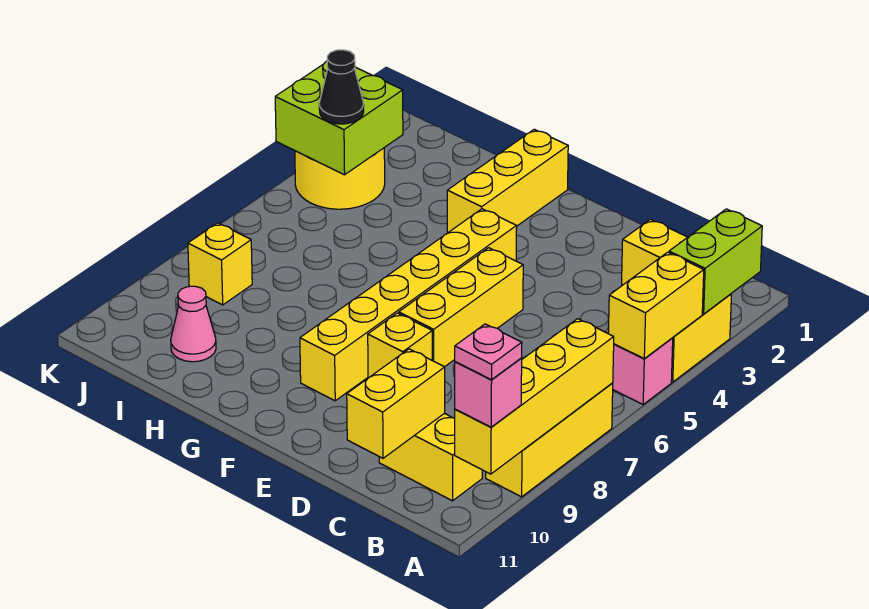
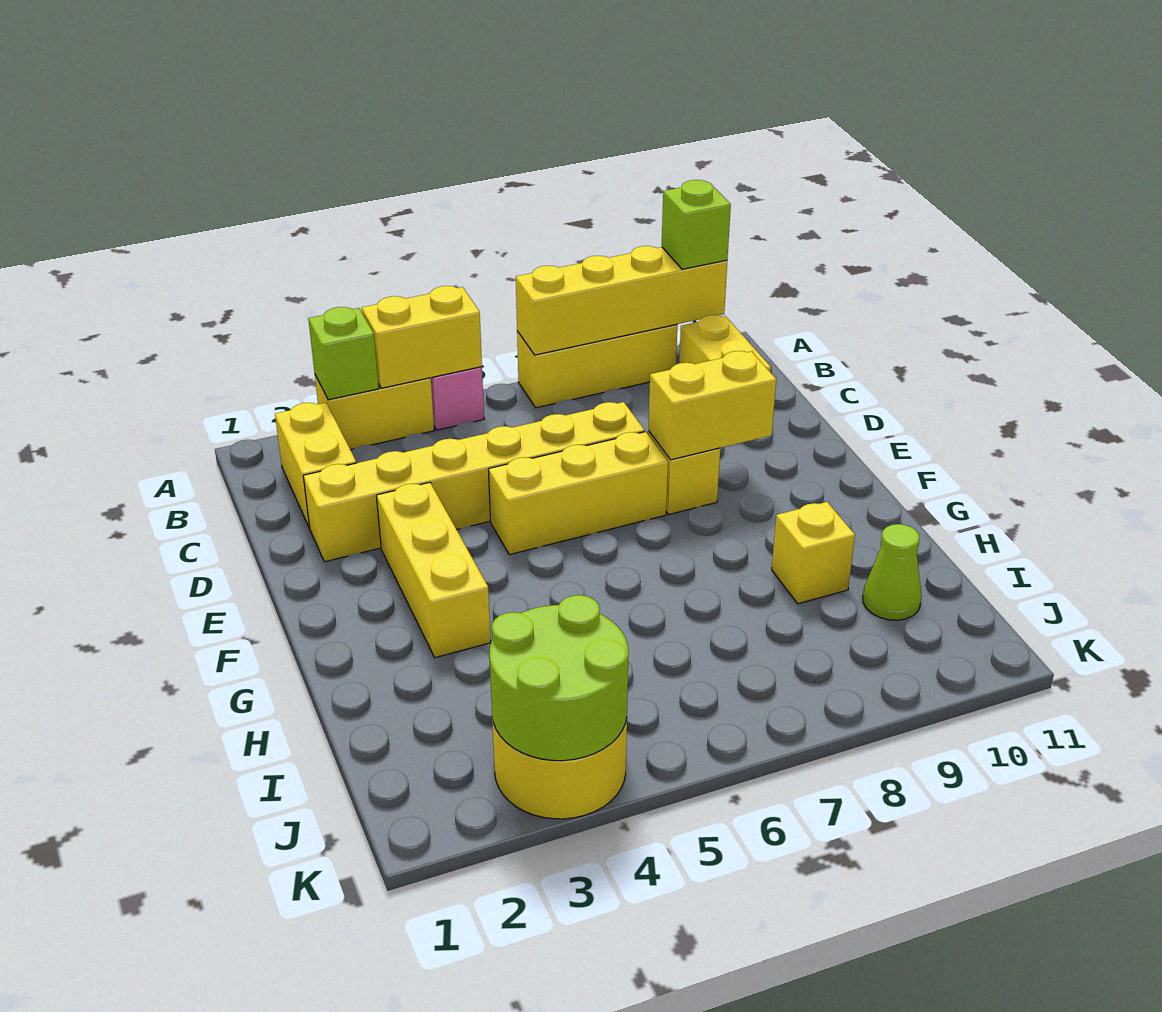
lime brick A2:A3 level 2 -> lime brick A3 level 2
pink brick A10 level 3 -> lime brick A10 level 3
pink plate A10 level 4 -> none
yellow brick C10:C11 level 2 -> yellow brick E8:E9 level 2
yellow brick F4:F9 level 1 -> yellow brick D2:D7 level 1
yellow brick G1:G3 level 1 -> yellow brick E3:G3 level 1
pink cone I10 level 1 -> lime cone I10 level 1
lime brick J3:K4 level 2 -> lime round brick J3:K4 level 2
black cone J4 level 3 -> none
yellow brick J8 level 1 -> yellow brick H9 level 1

